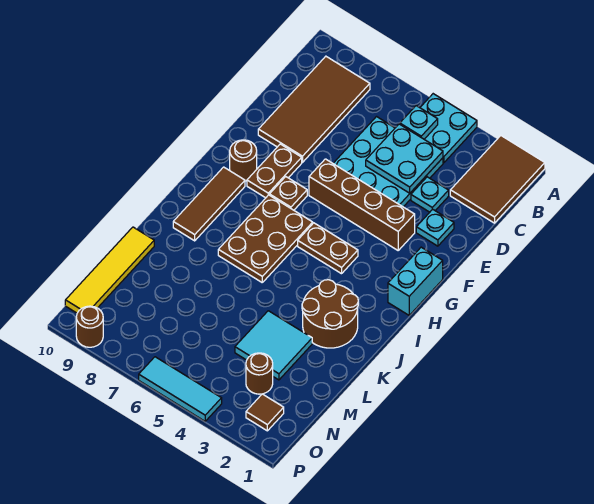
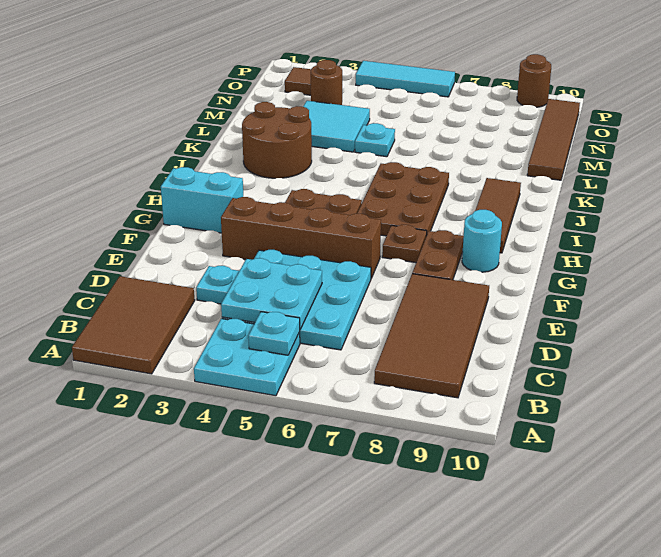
cyan plate E2 level 1 -> cyan plate L5 level 1
cyan brick G1:H1 level 1 -> cyan brick G1:G2 level 1
brown round brick G9 level 1 -> cyan round brick G9 level 1
yellow tile L10:O10 level 1 -> brown tile L10:O10 level 1

